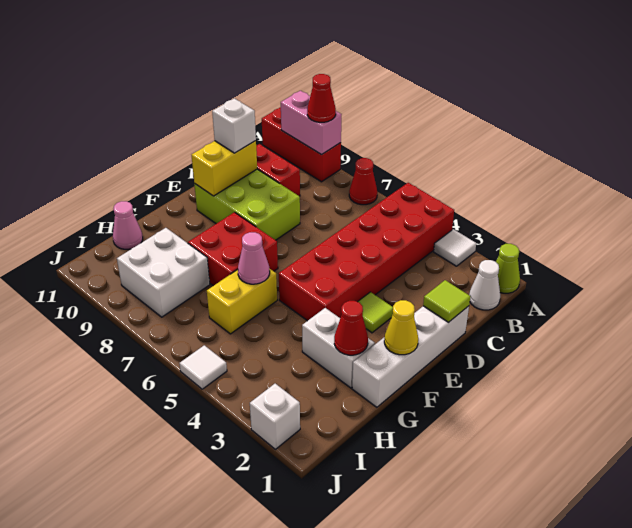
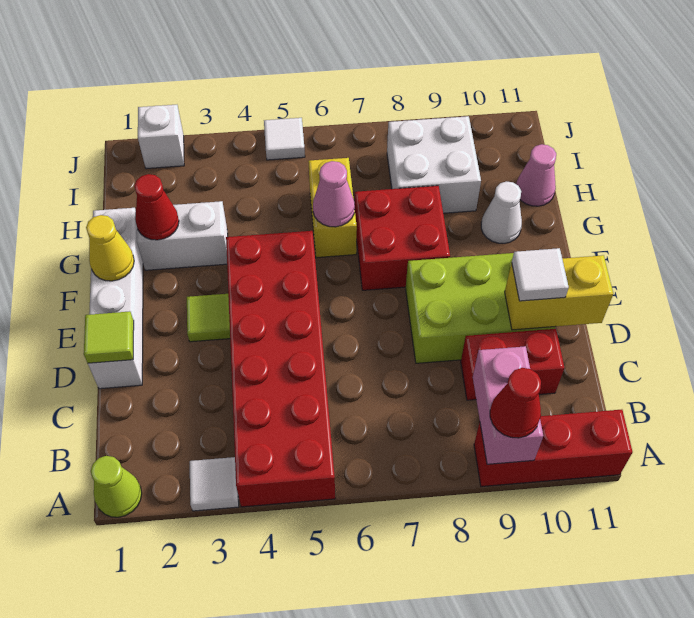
red cone A7 level 1 -> none
pink brick A9:A10 level 2 -> pink brick A9:B9 level 2
white cone B1 level 1 -> white cone G10 level 1
yellow brick D10:E10 level 2 -> yellow brick D10:D11 level 2
white brick D10 level 3 -> white tile D10 level 3

